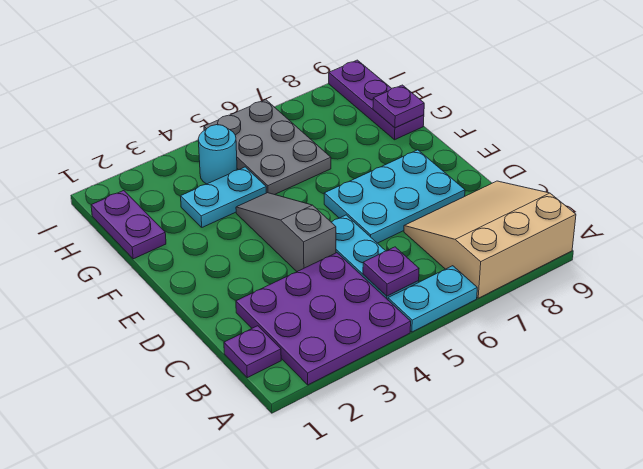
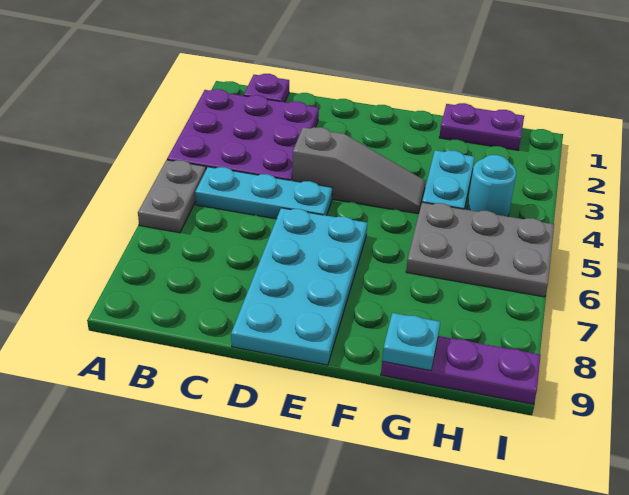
cyan plate A5:A6 level 1 -> grey plate A5:A6 level 1
tan slope A7:C9 level 1 top A -> none
purple plate B5 level 2 -> none
cyan plate D6:E8 level 1 -> cyan plate D6:E9 level 1
purple plate G9 level 2 -> cyan plate G9 level 2

